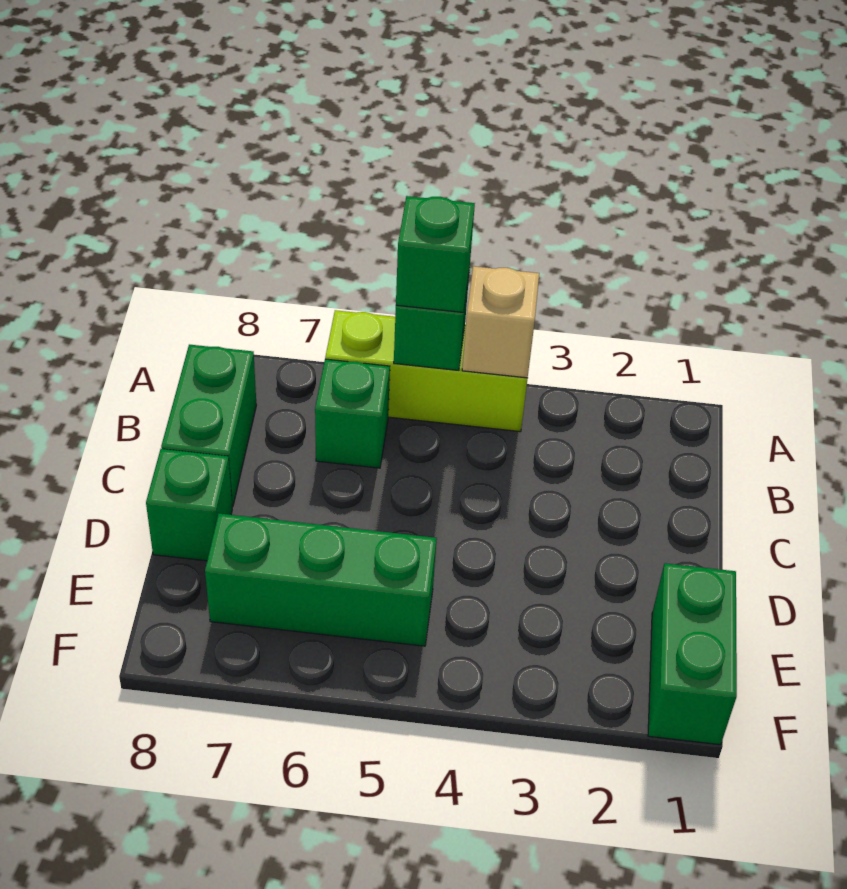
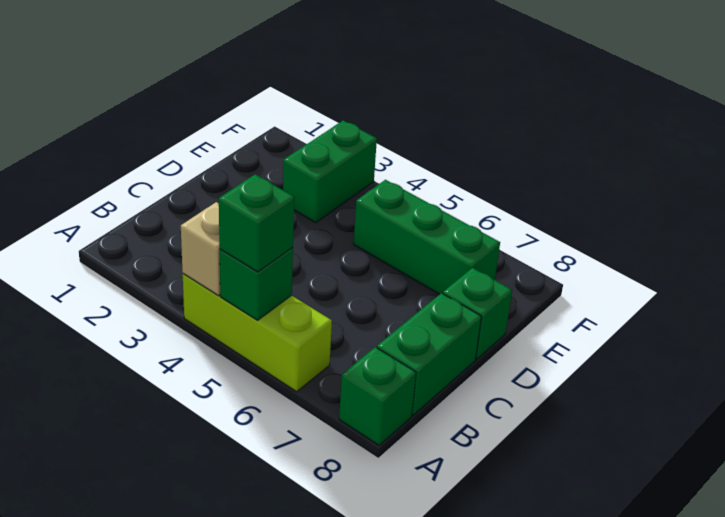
green brick B6 level 1 -> green brick A8 level 1
green brick E1:F1 level 1 -> green brick E3:F3 level 1

